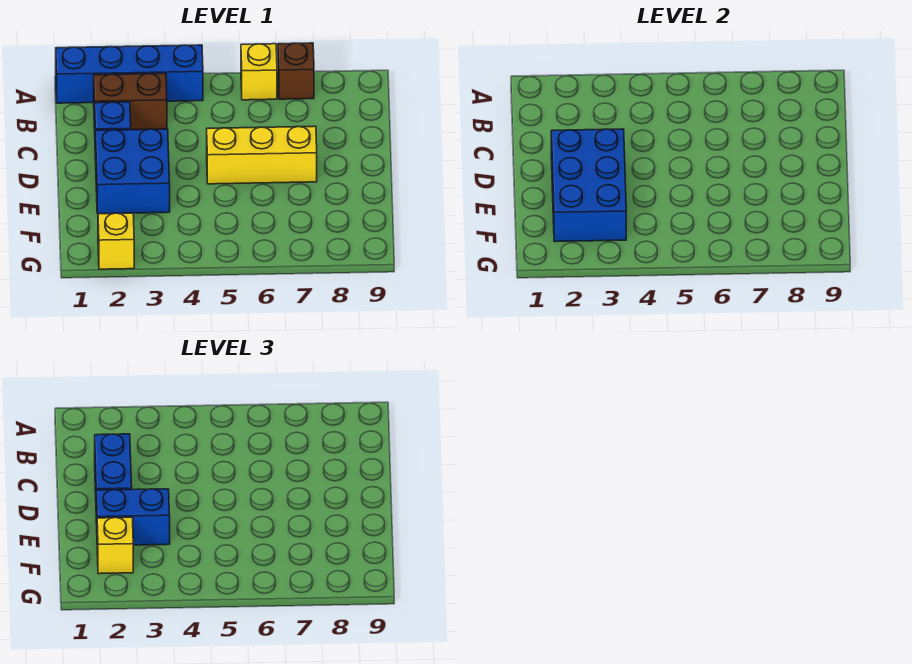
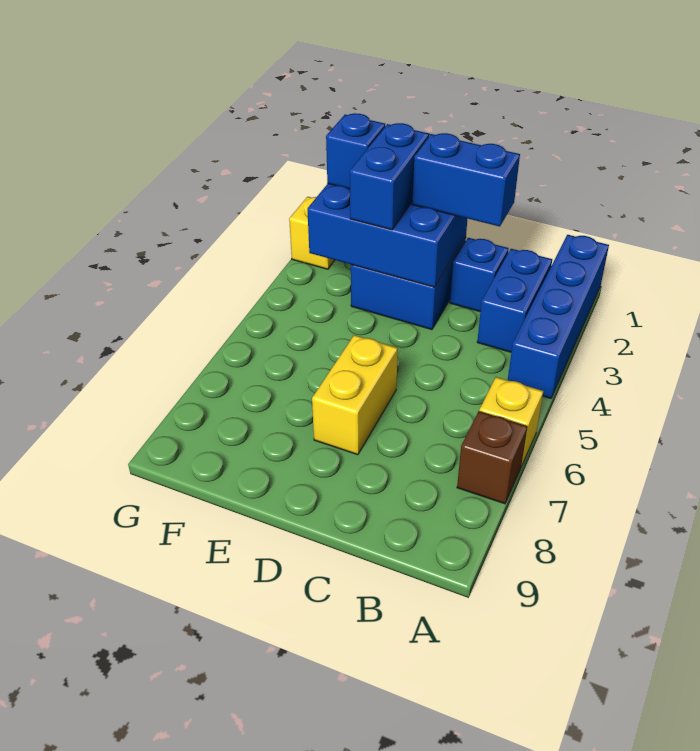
brown brick B2:B3 level 1 -> blue brick B2:B3 level 1
yellow brick D5:D7 level 1 -> yellow brick D6:D7 level 1
yellow brick F2 level 3 -> blue brick F2 level 3

